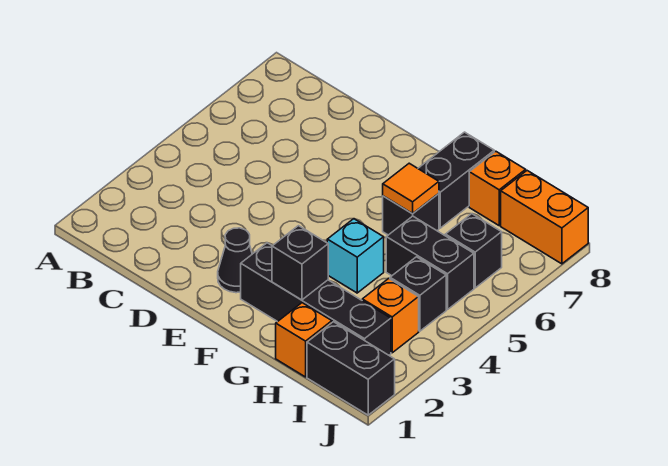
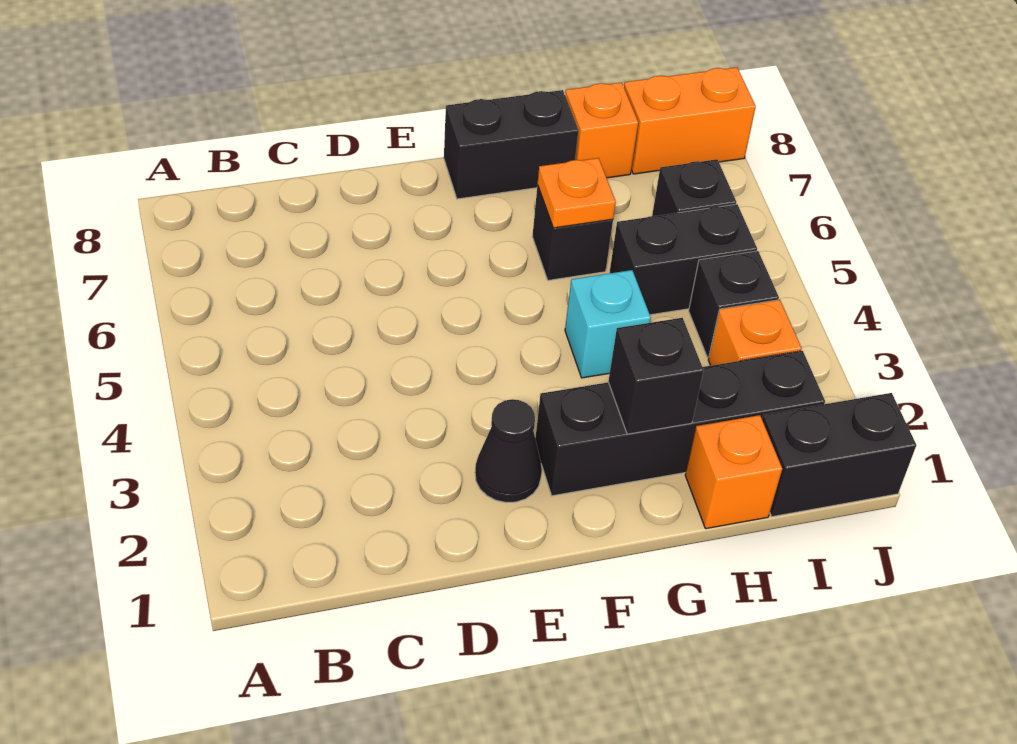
orange tile G6 level 2 -> orange plate G6 level 2
black brick G7:G8 level 1 -> black brick F8:G8 level 1

